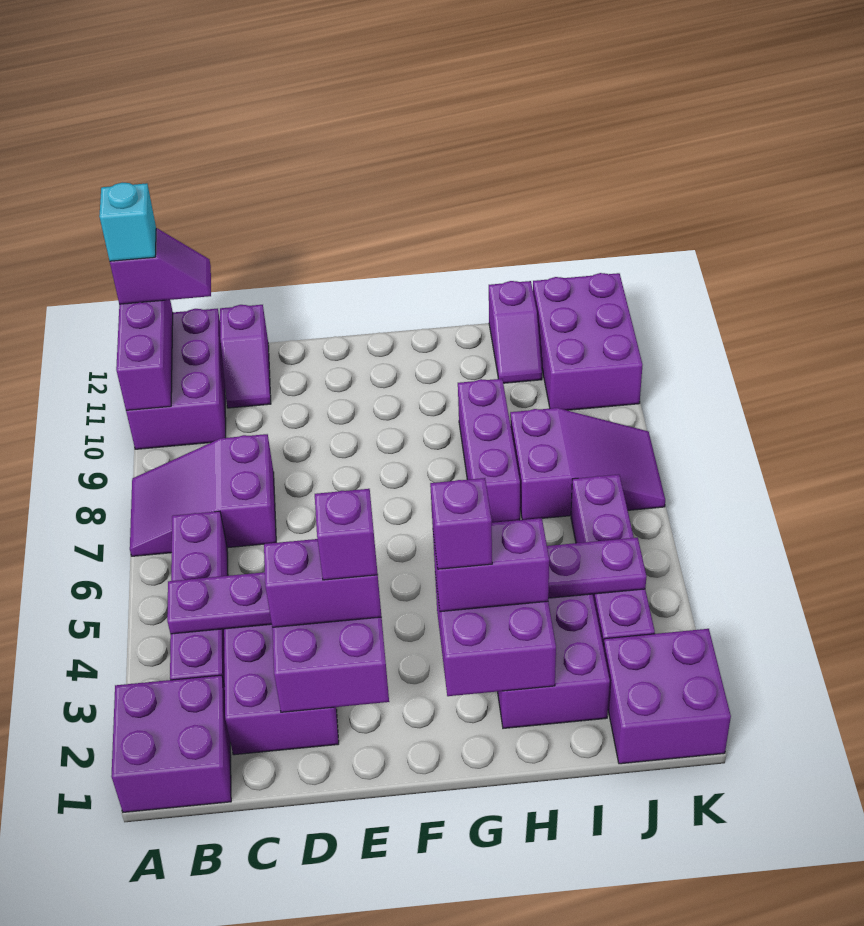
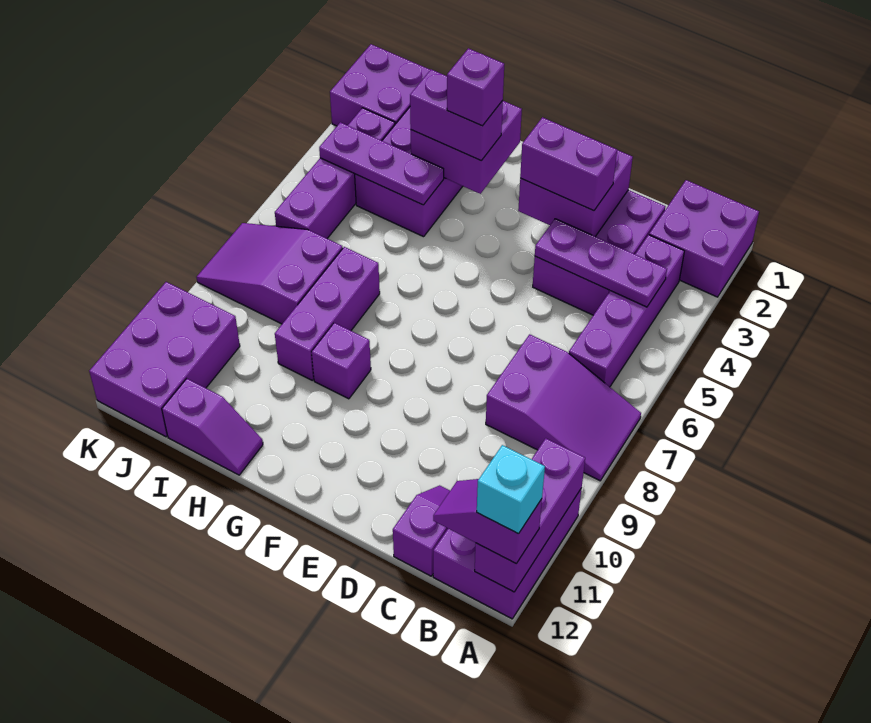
purple brick E3 level 4 -> purple brick G9 level 1
purple slope I11:I12 level 1 top 12 -> purple slope H12:I12 level 1 top I

